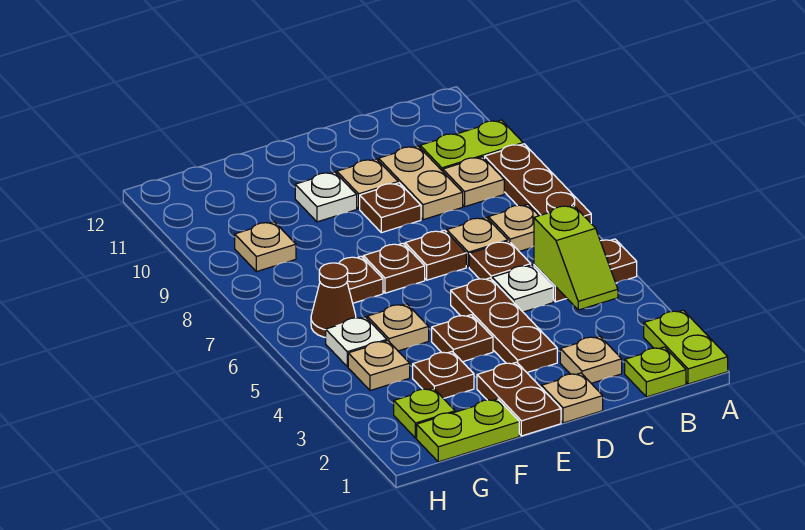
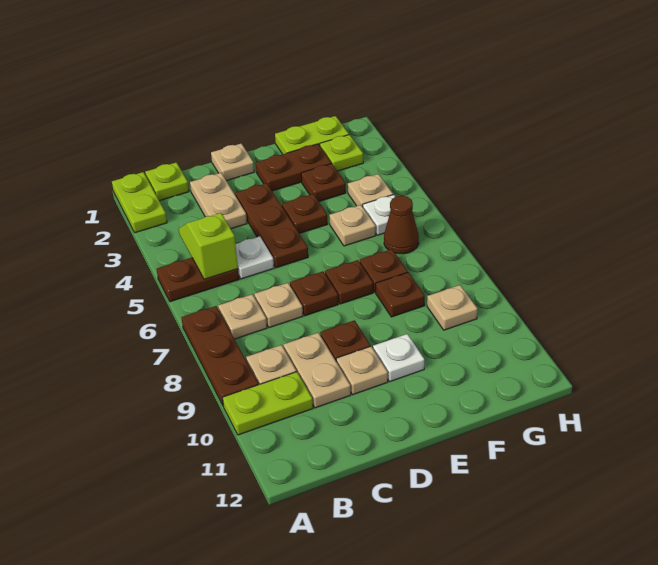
tan plate C2 level 1 -> tan plate C2:C3 level 1
brown plate C6 level 1 -> brown plate F8 level 1
brown plate E1:E2 level 1 -> brown plate E2:F2 level 1

